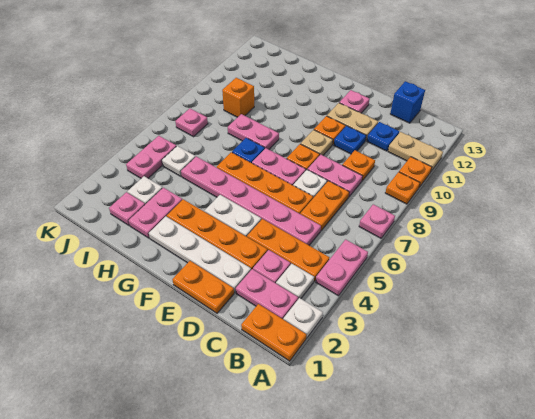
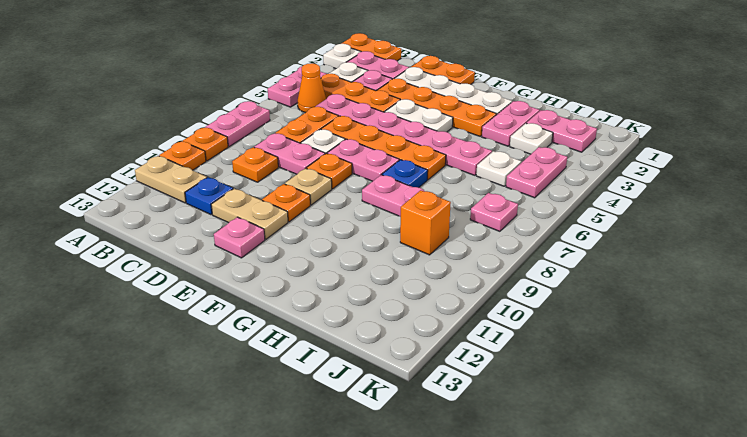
pink plate A7 level 1 -> pink plate A7:A8 level 1
none -> orange cone B5 level 1
blue brick C13 level 1 -> none
blue plate D10 level 1 -> none
pink plate I2 level 1 -> pink plate I2:J2 level 1

